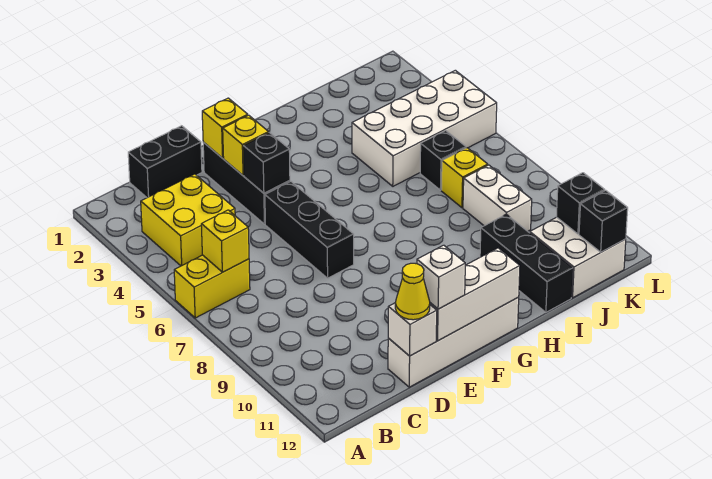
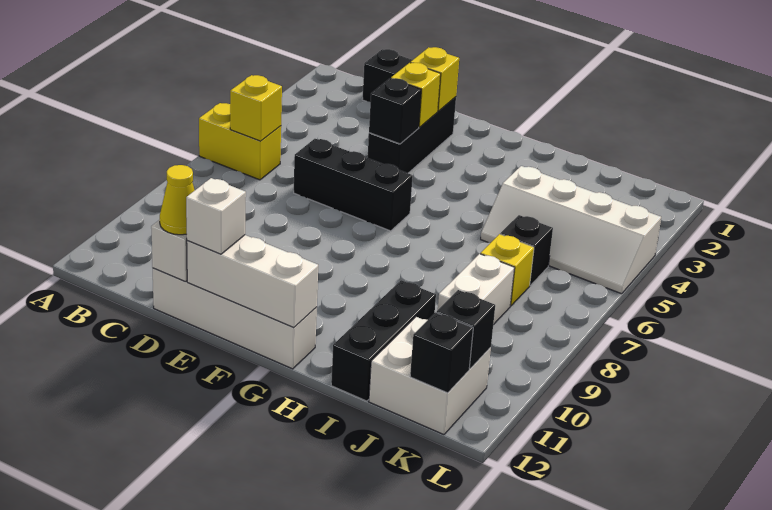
yellow brick B3:C4 level 1 -> none
black brick E5:E7 level 1 -> black brick D6:F6 level 1
white brick I4:L5 level 1 -> white slope I4:L5 level 1 top 4

